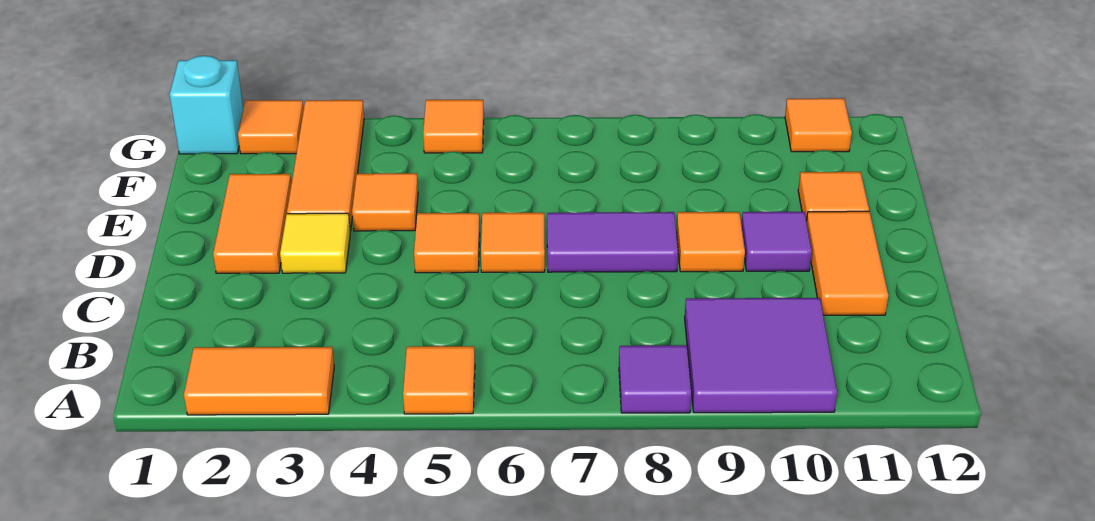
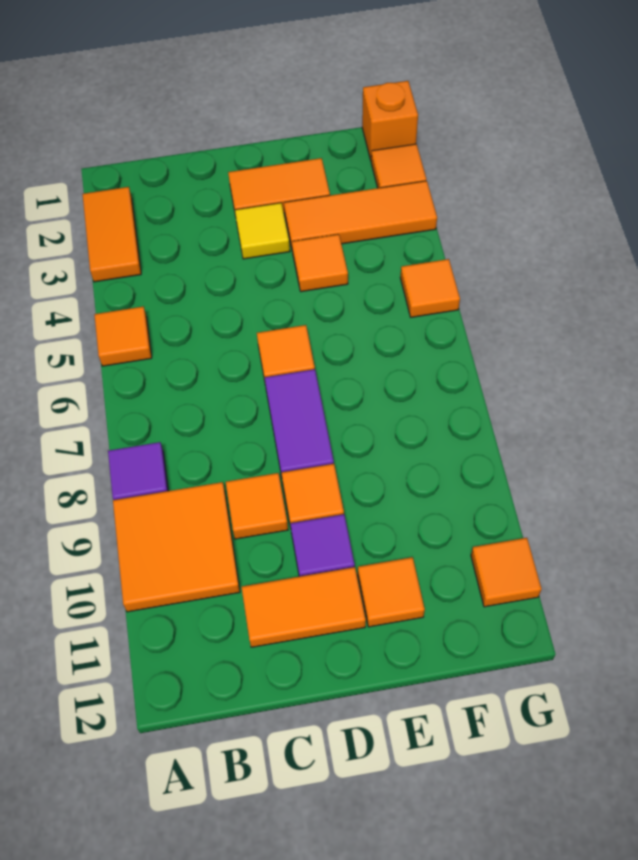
purple tile A9:B10 level 1 -> orange tile A9:B10 level 1
orange tile D5 level 1 -> orange tile C9 level 1
cyan brick G1 level 1 -> orange brick G1 level 1

